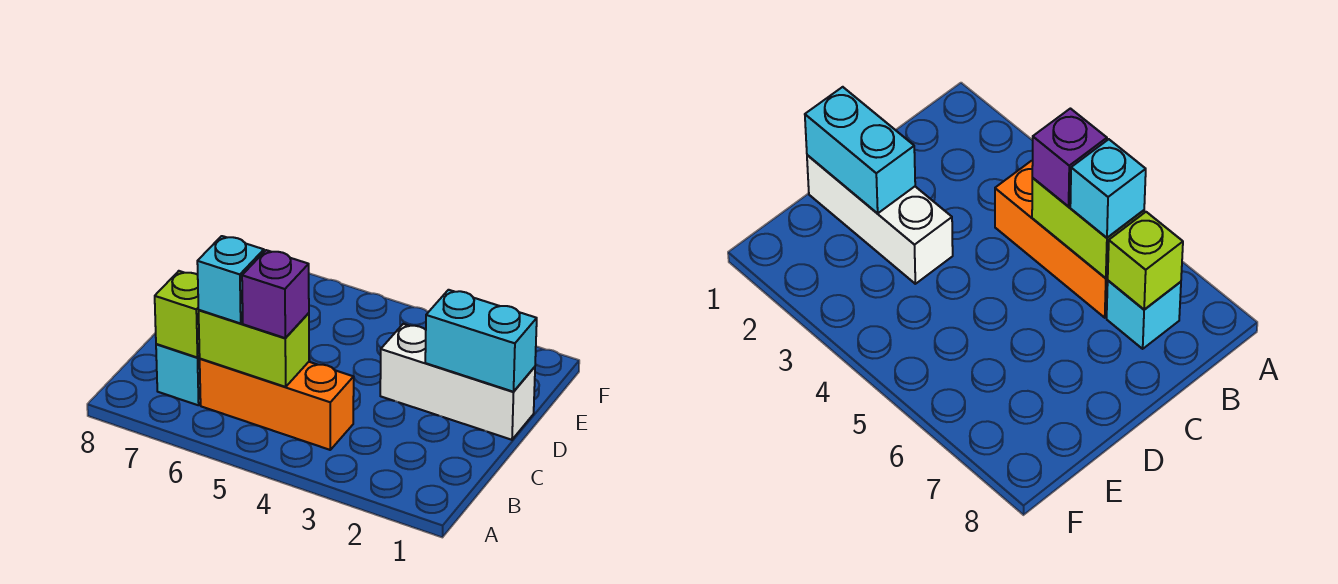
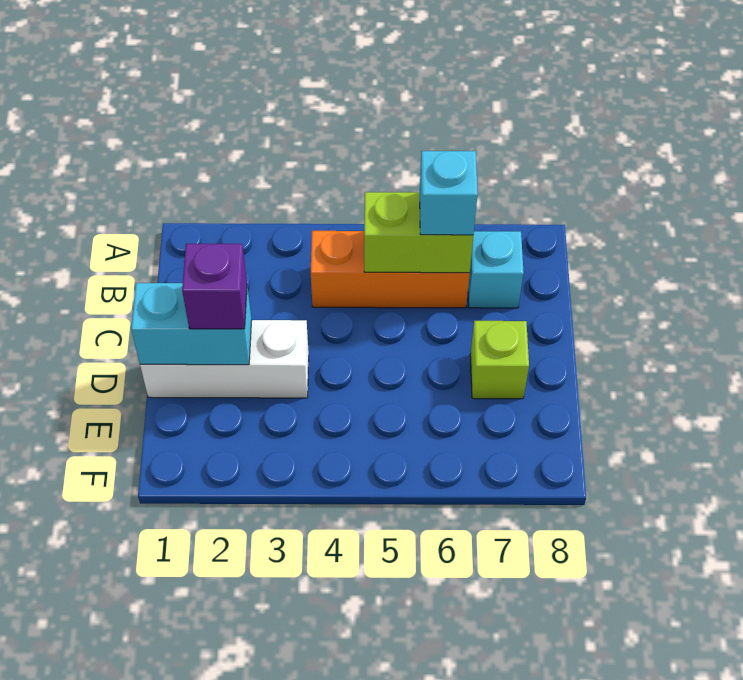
purple brick B5 level 3 -> purple brick D2 level 3
lime brick B7 level 2 -> lime brick D7 level 1

